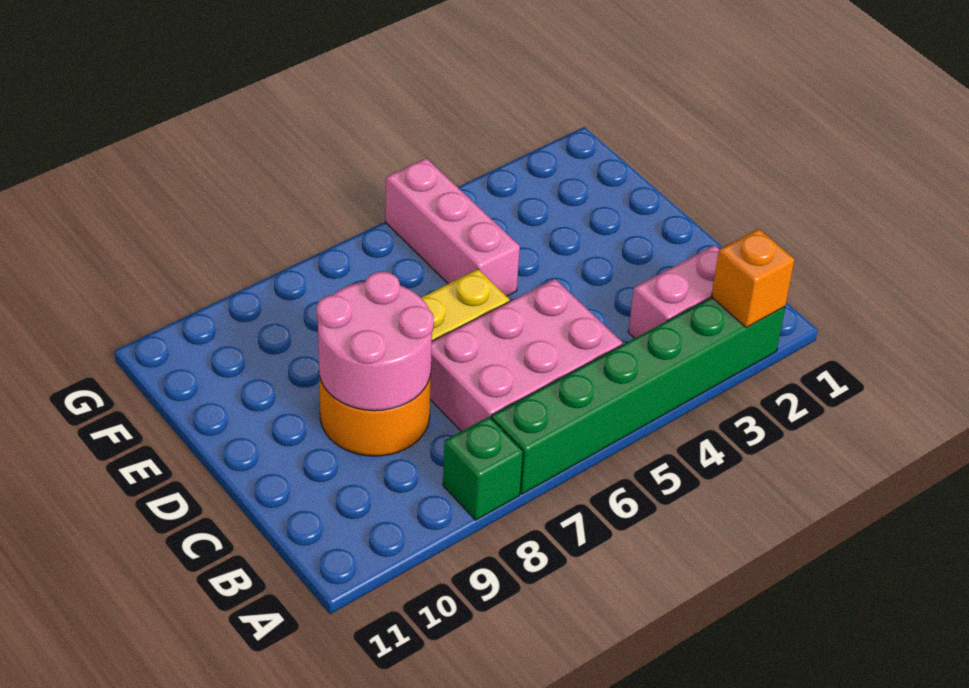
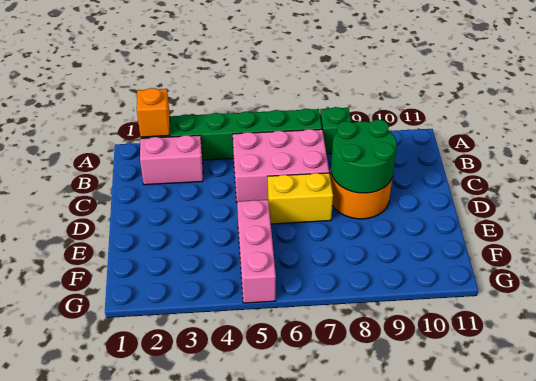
pink round brick C8:D9 level 2 -> green round brick C8:D9 level 2

